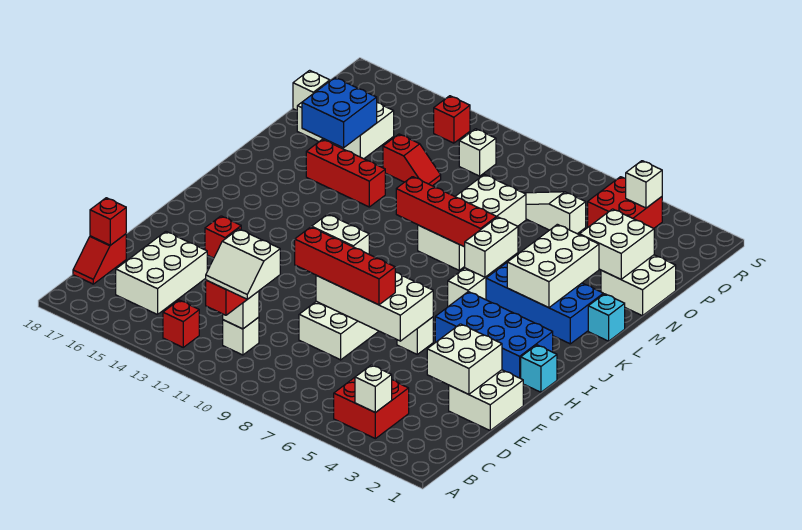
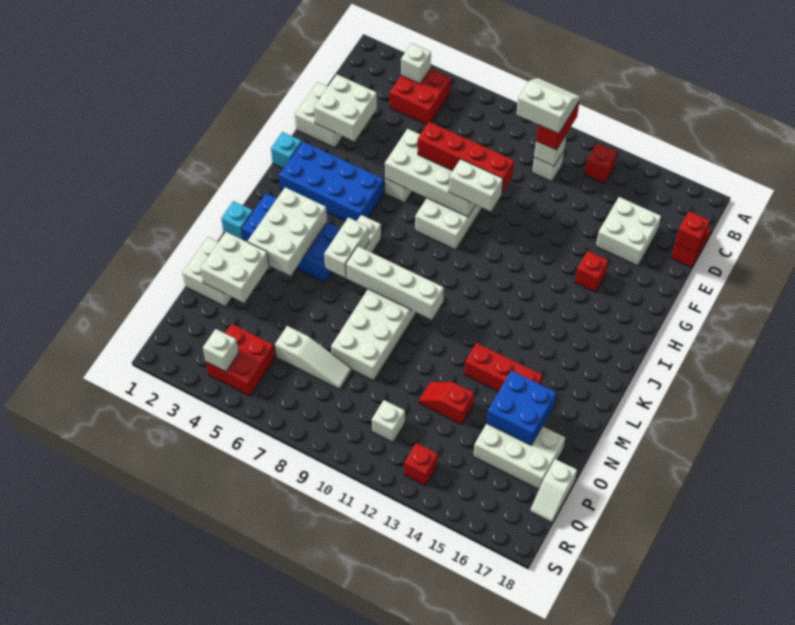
white brick C15:E16 level 1 -> white brick D15:E16 level 1
red brick L7:L10 level 2 -> white brick L7:L10 level 2

